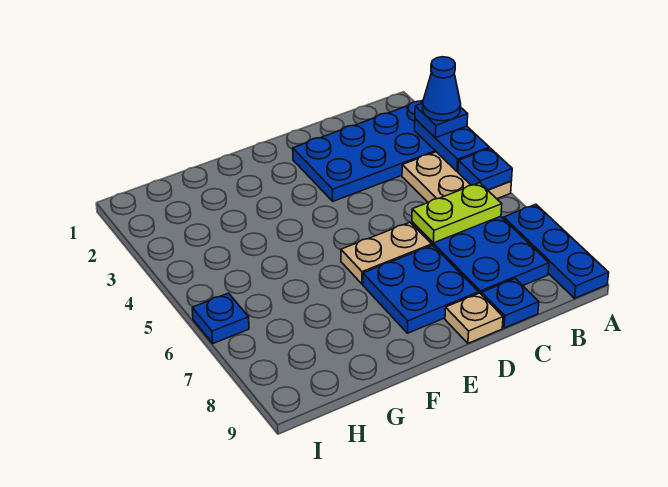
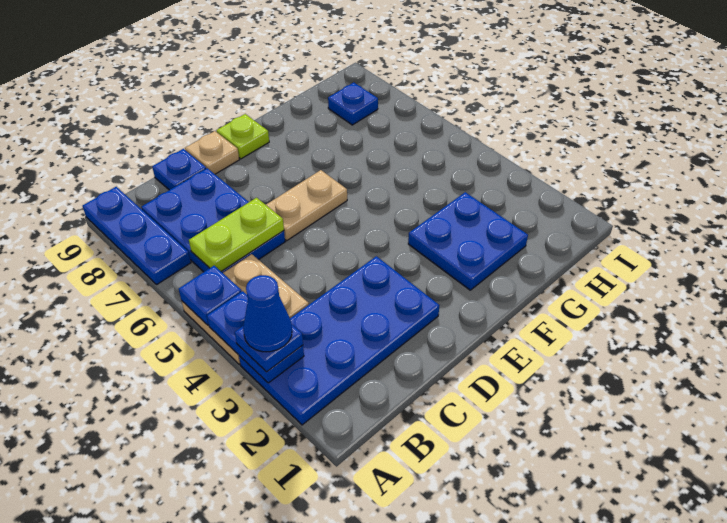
blue plate D7:E8 level 1 -> blue plate F2:G3 level 1
none -> lime plate E9 level 1
blue plate I6 level 1 -> blue plate H8 level 1

